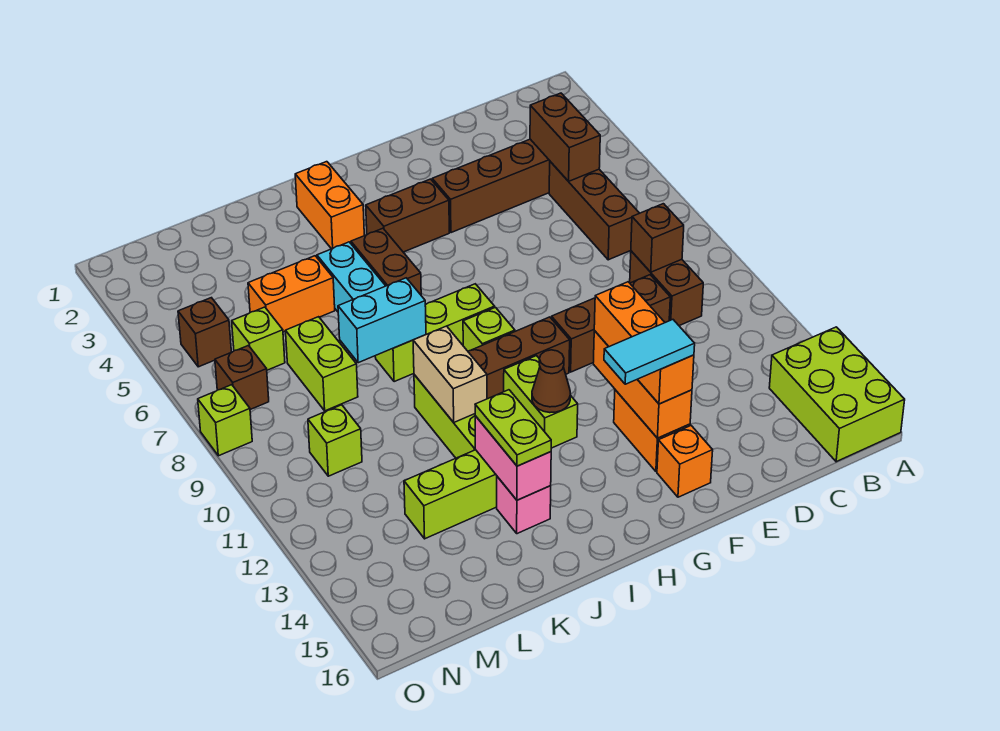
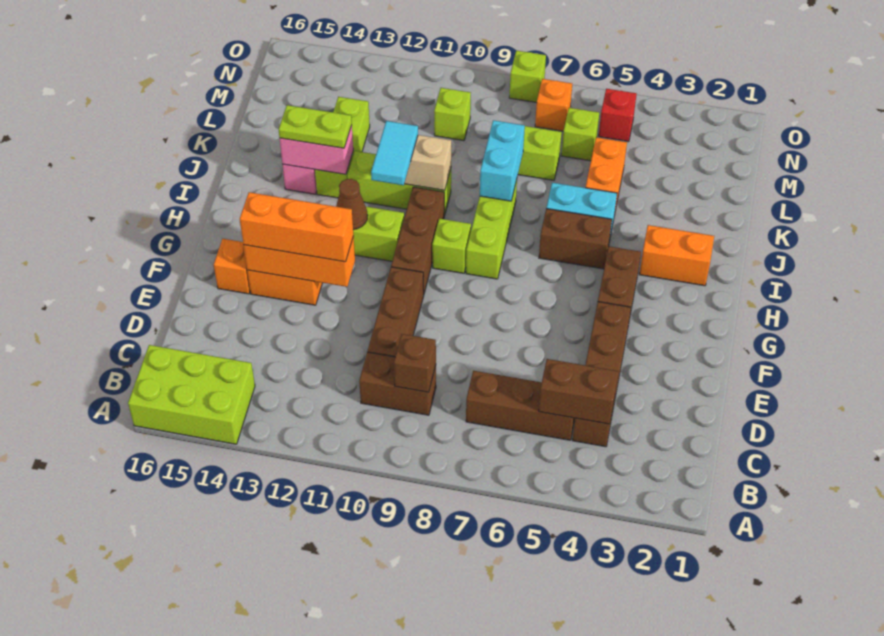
cyan tile F14:G14 level 4 -> cyan tile I11:J11 level 3
brown brick N5 level 1 -> red brick N5 level 1
brown brick N7 level 1 -> orange brick N7 level 1

